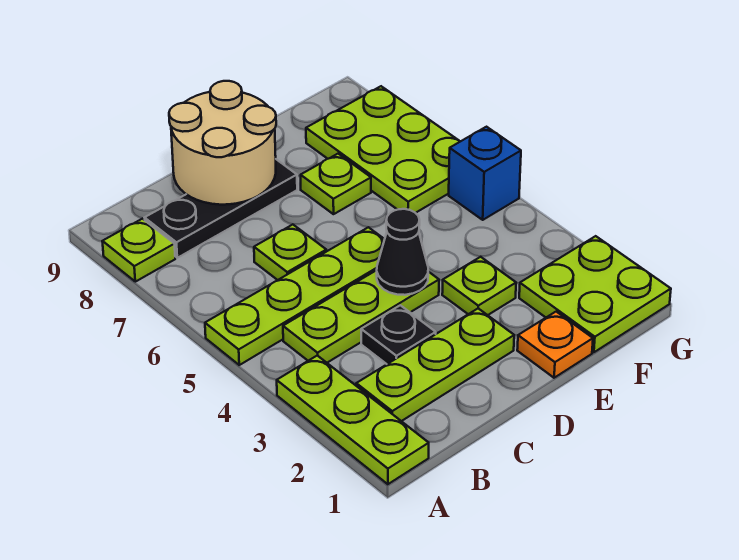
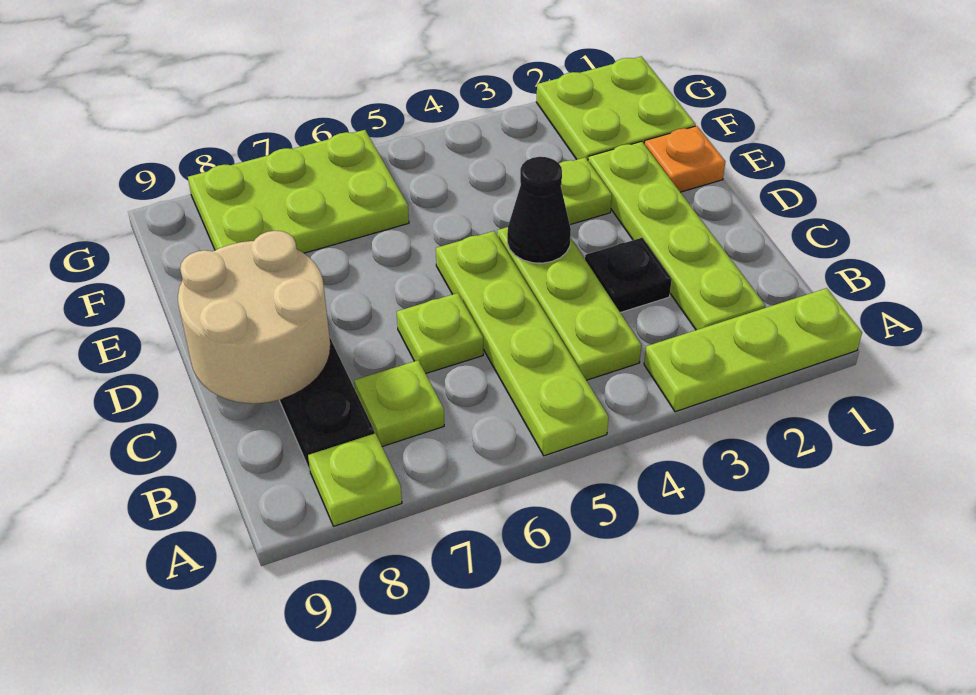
lime plate B2:D2 level 1 -> lime plate B2:E2 level 1
lime plate E7 level 1 -> lime plate B7 level 1
blue brick G5 level 1 -> none

